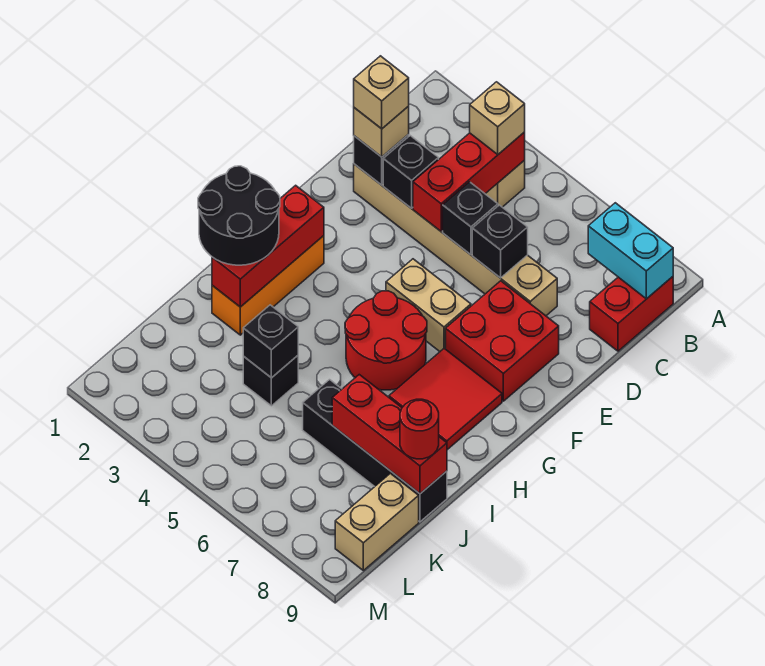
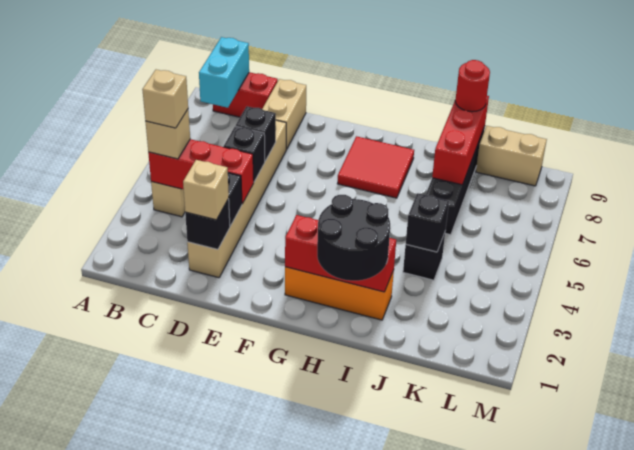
tan brick D2 level 4 -> tan brick B4 level 4
red brick E7:F8 level 1 -> none
tan brick F5:F6 level 1 -> tan brick D8:D9 level 1
red round brick G5:H6 level 1 -> none

